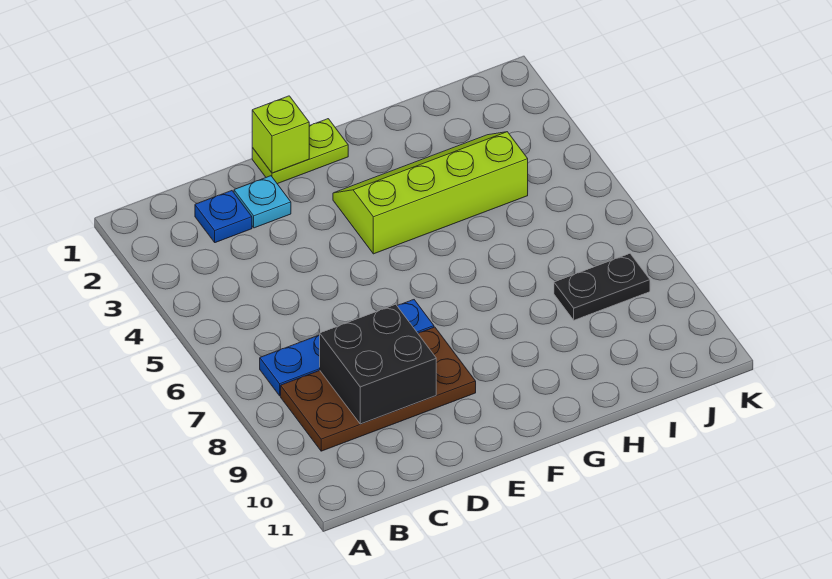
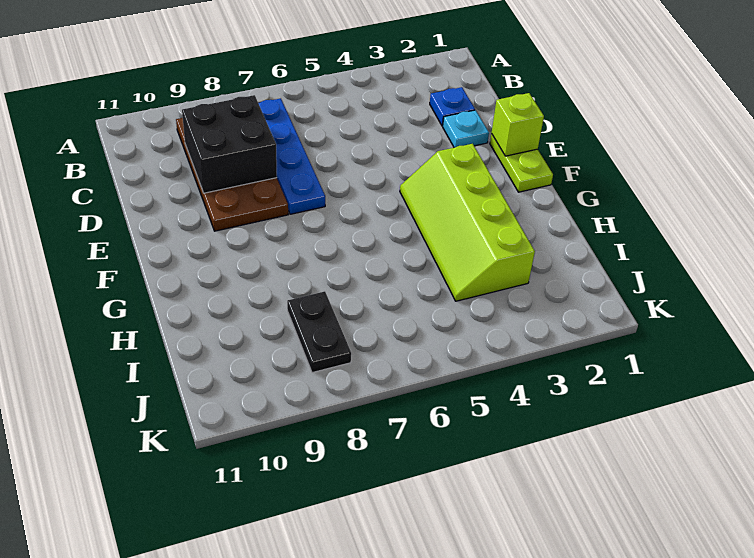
lime slope F3:I4 level 1 top 4 -> lime slope F3:I4 level 1 top 3

